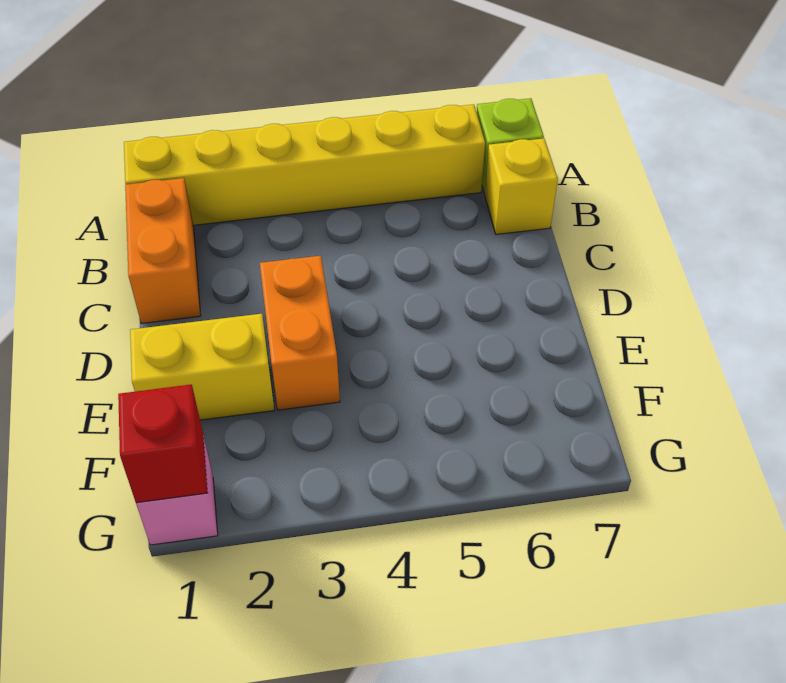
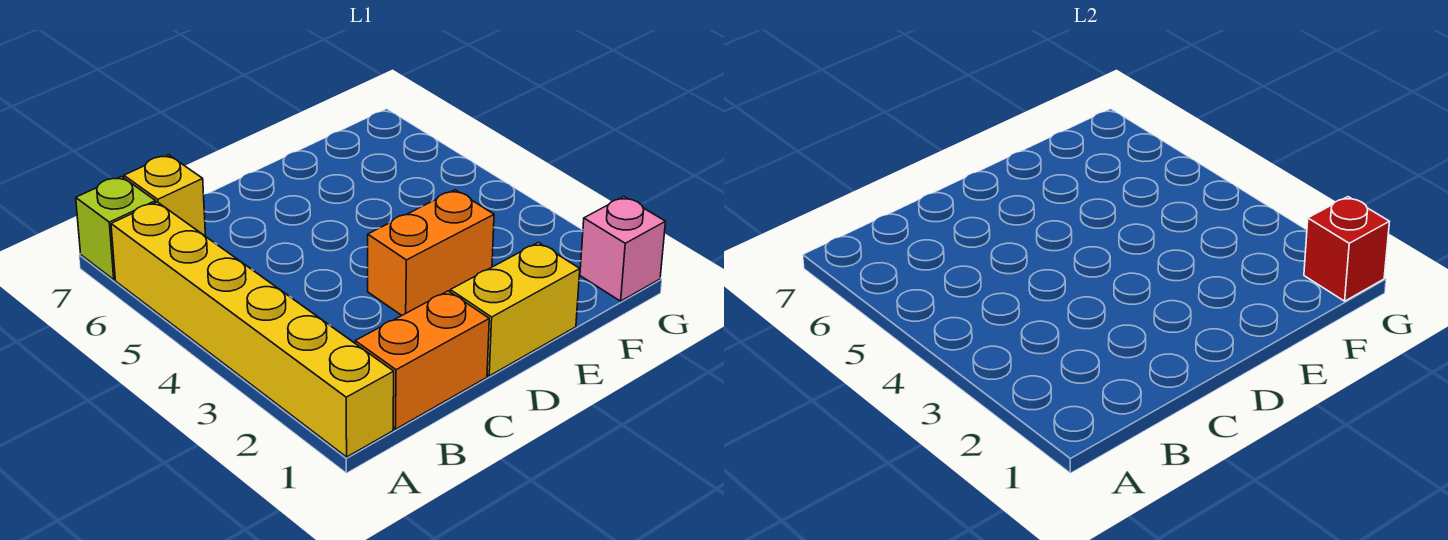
yellow brick E1:E2 level 1 -> yellow brick D1:E1 level 1

